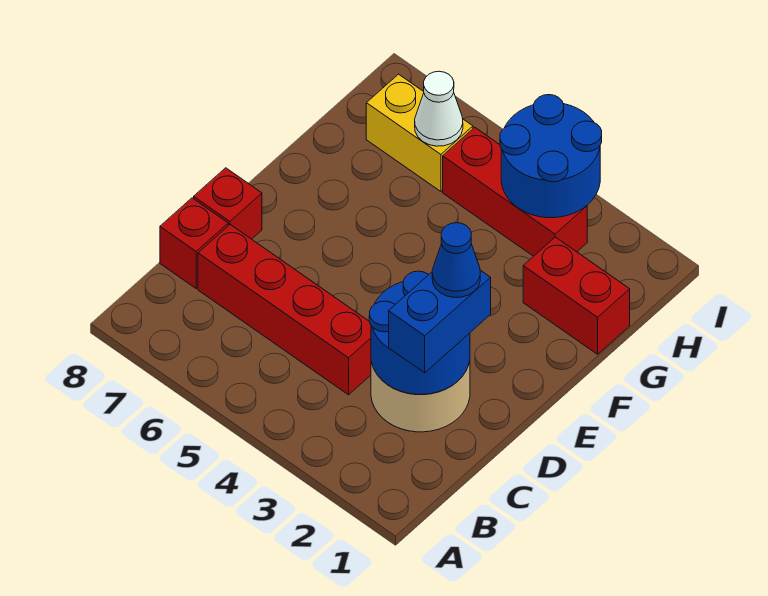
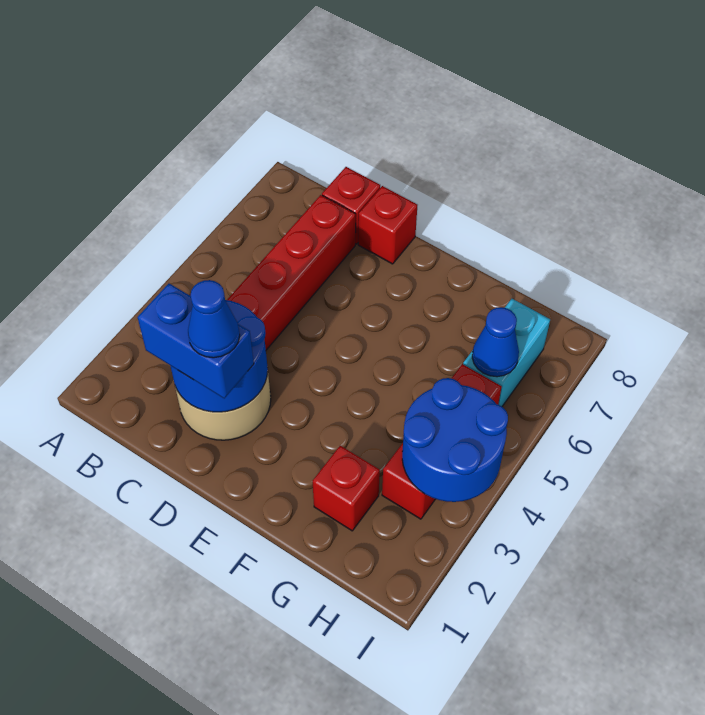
red brick G1:G2 level 1 -> red brick G2 level 1
yellow brick H6:H7 level 1 -> cyan brick H6:H7 level 1
white cone H6 level 2 -> blue cone H6 level 2

